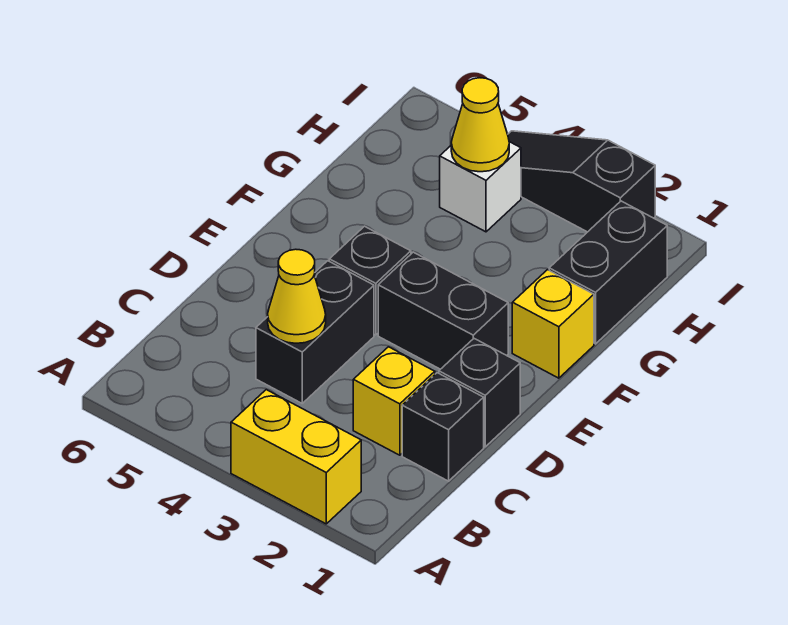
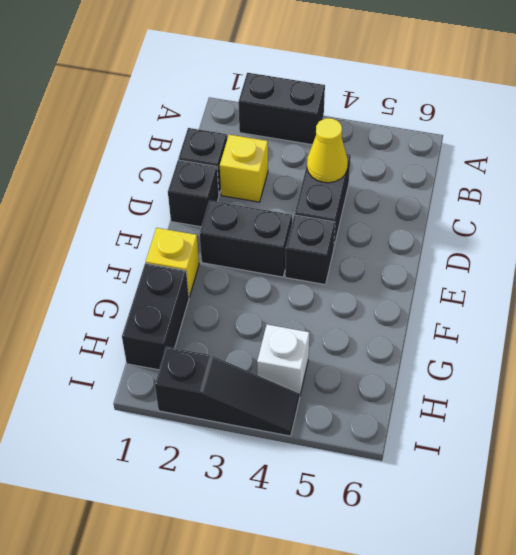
yellow brick A2:A3 level 1 -> black brick A2:A3 level 1
yellow cone H4 level 2 -> none

